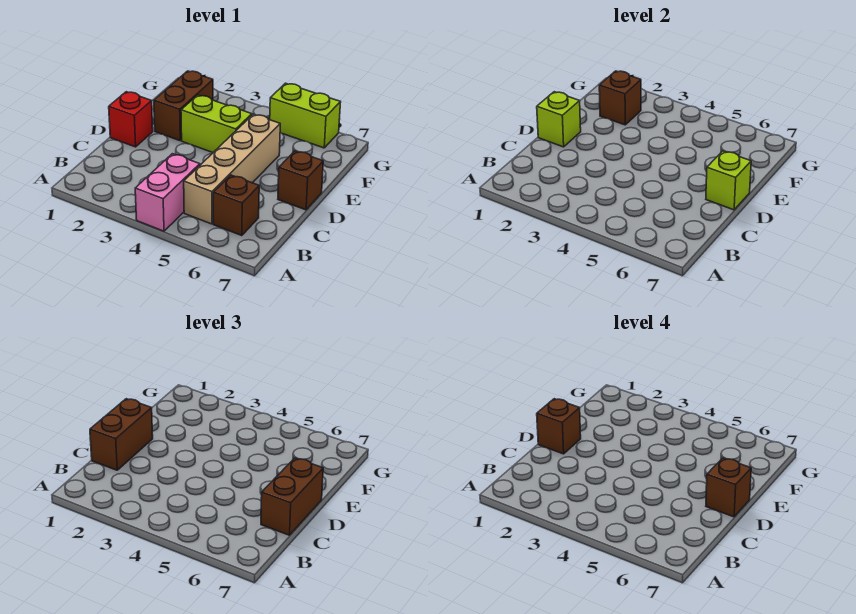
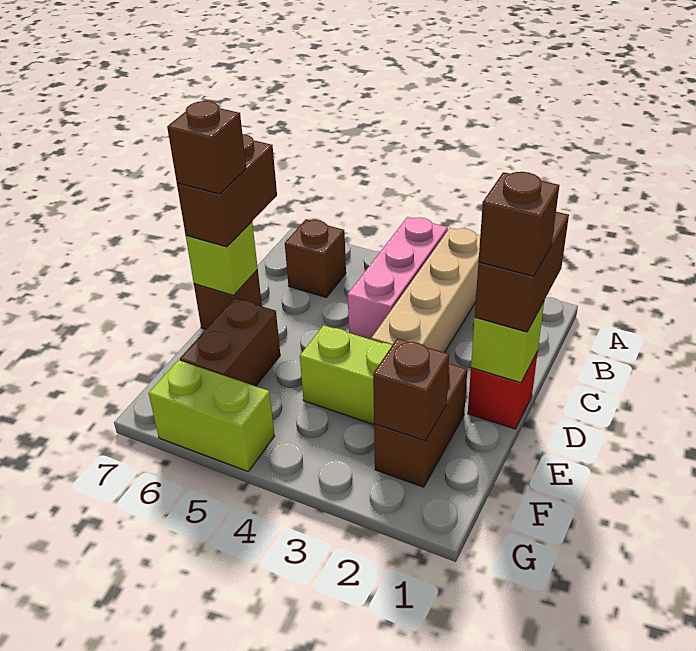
pink brick A4:B4 level 1 -> pink brick A4:C4 level 1
tan brick B5:E5 level 1 -> tan brick A3:D3 level 1
none -> brown brick E6:F6 level 1

